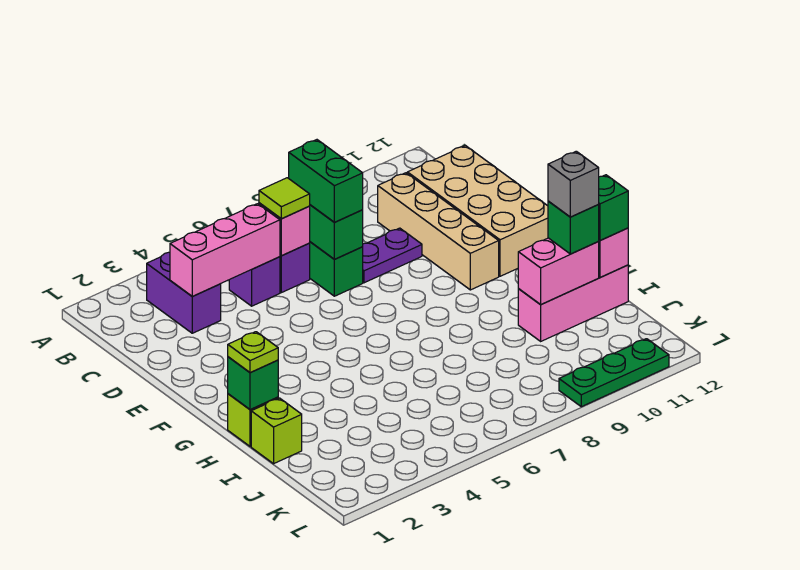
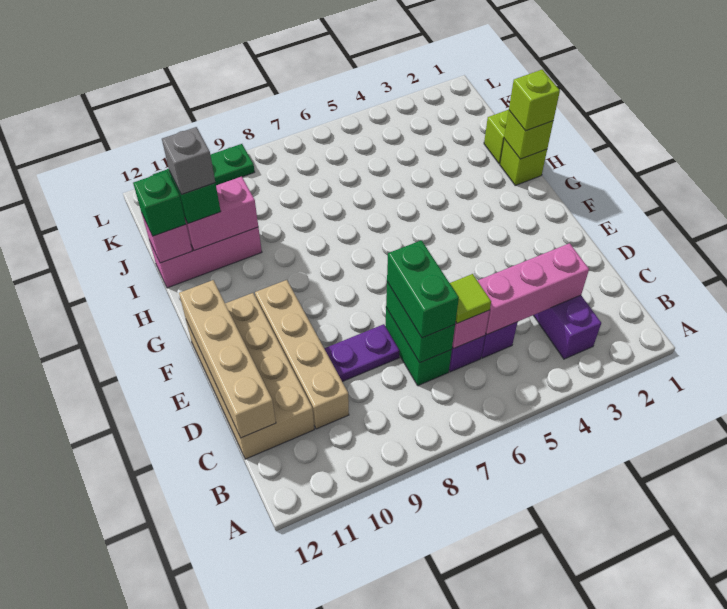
none -> tan brick C12:F12 level 2
green brick H1 level 2 -> lime brick H1 level 2
lime plate H1 level 3 -> lime brick H1 level 3

